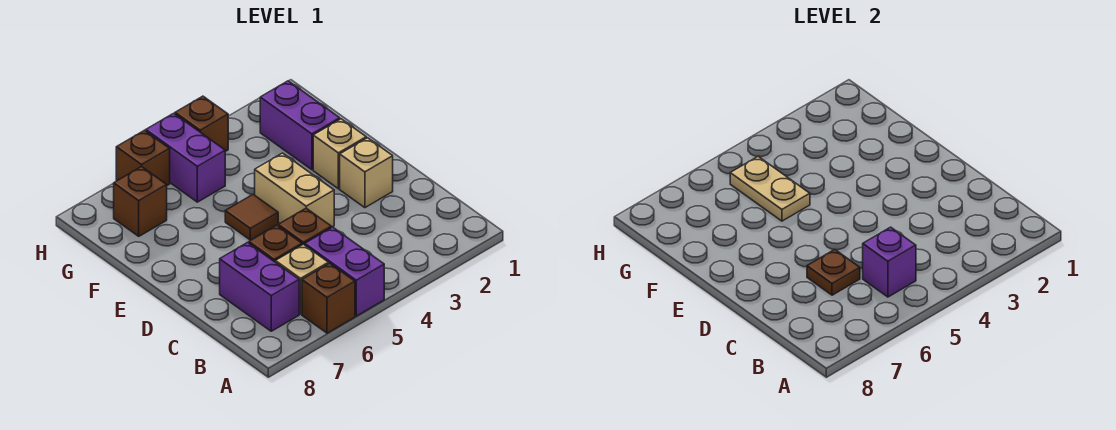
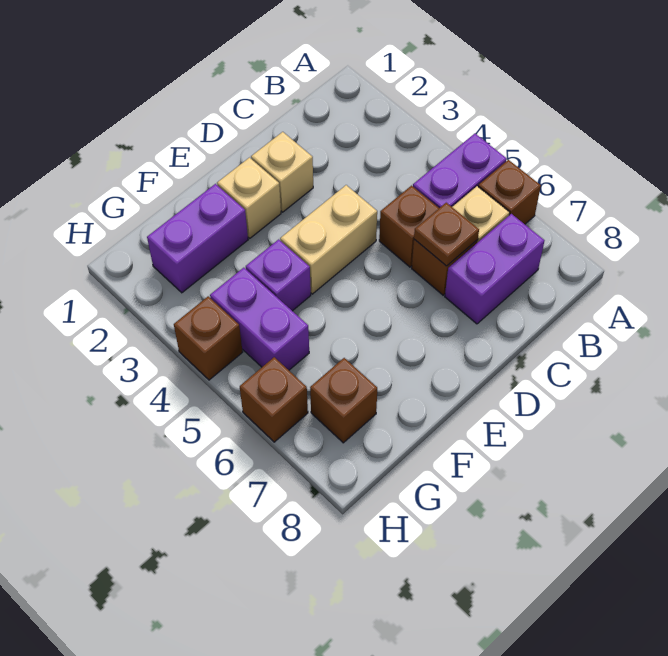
purple brick B5 level 2 -> purple brick F4 level 1
brown tile E5 level 1 -> none
tan plate F5:G5 level 2 -> none
purple brick G5:H5 level 1 -> purple brick G4:G5 level 1

